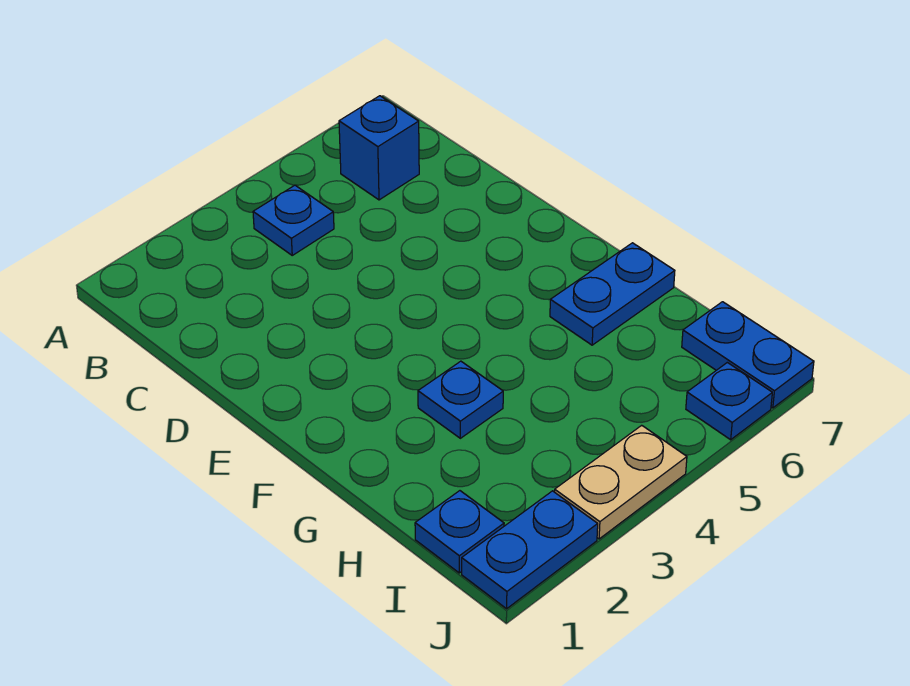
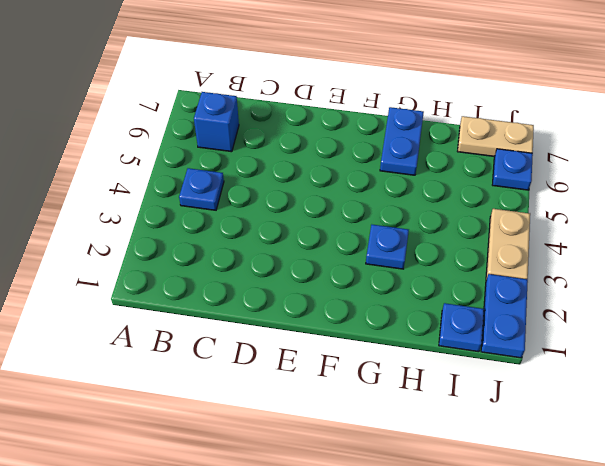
blue plate I7:J7 level 1 -> tan plate I7:J7 level 1

